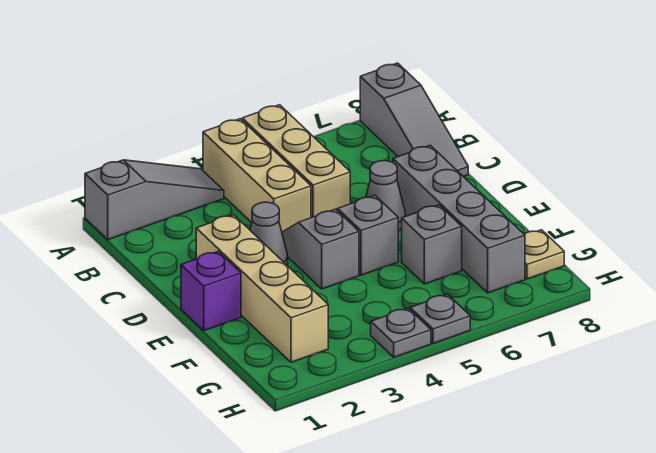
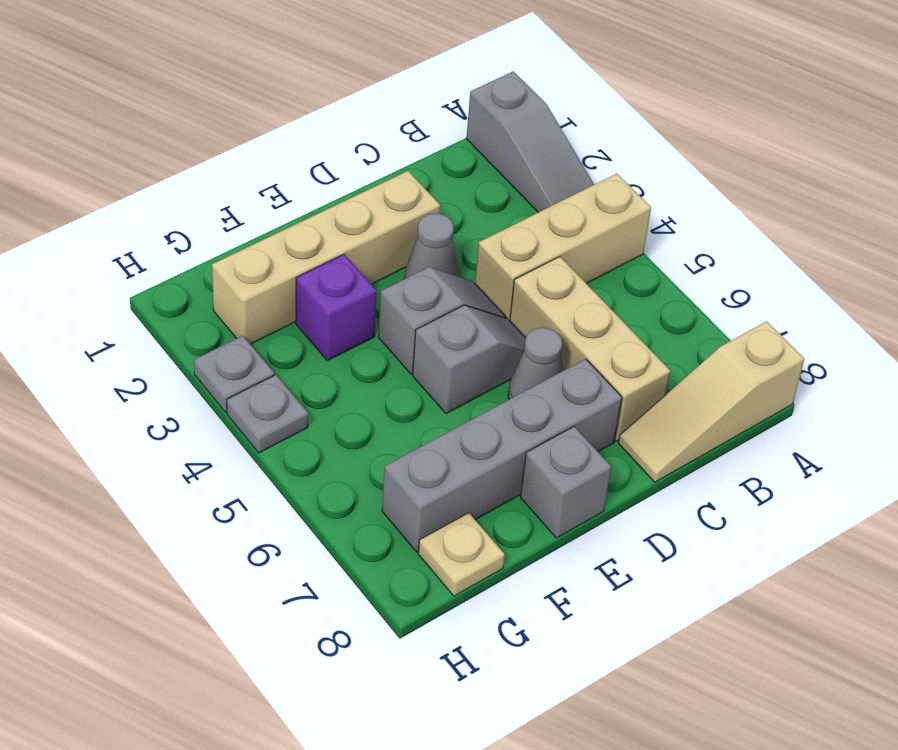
tan brick A5:C5 level 1 -> tan brick C5:C7 level 1
grey slope A8:C8 level 1 top A -> tan slope A8:C8 level 1 top A
purple brick E1 level 1 -> purple brick F3 level 1
grey brick F6 level 1 -> grey brick E8 level 1
grey plate H5 level 1 -> grey plate H3 level 1

